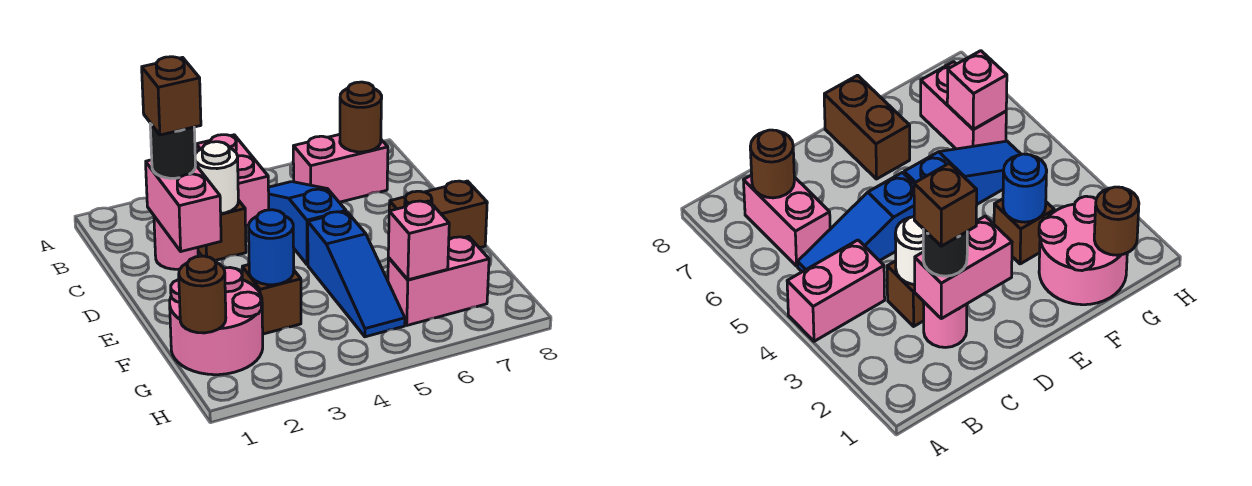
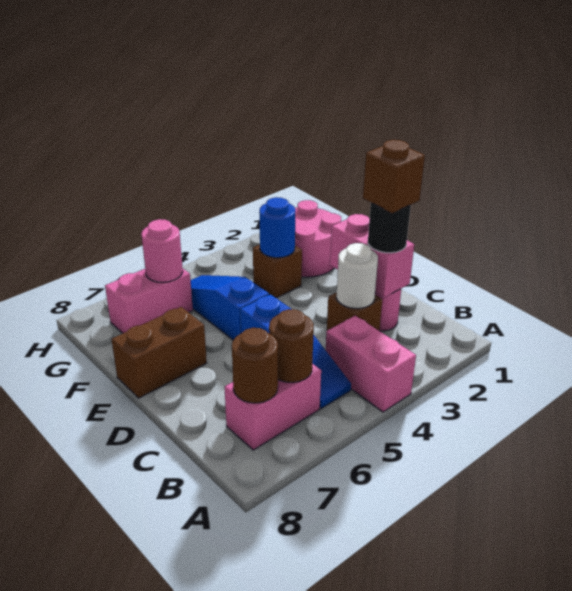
brown round brick G1 level 2 -> brown round brick B6 level 2
pink brick G6 level 2 -> pink round brick G6 level 2

